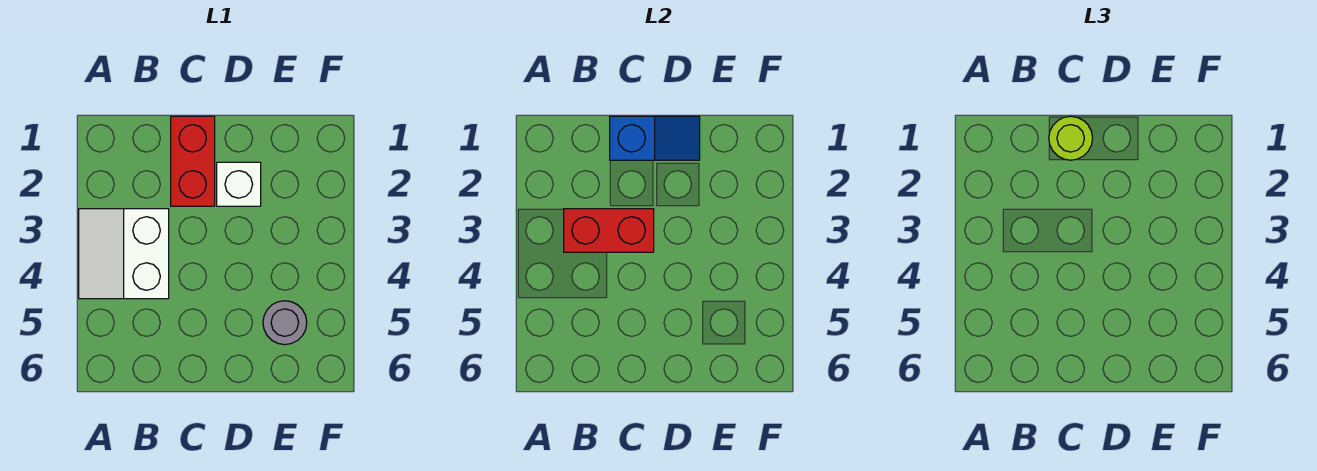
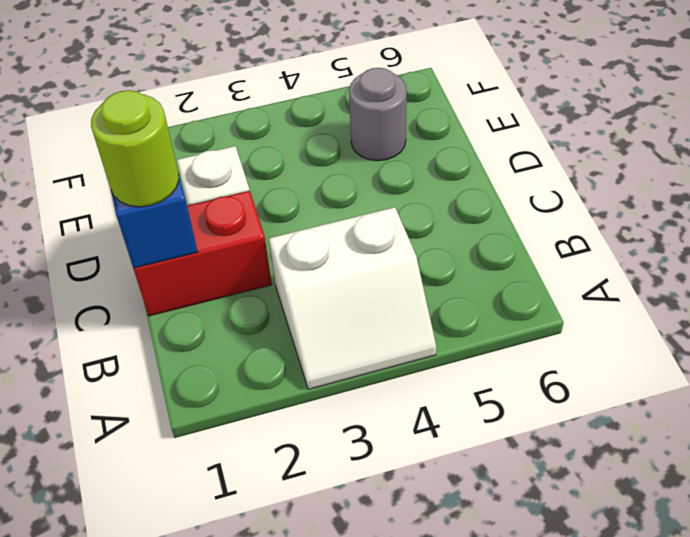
red brick B3:C3 level 2 -> none

